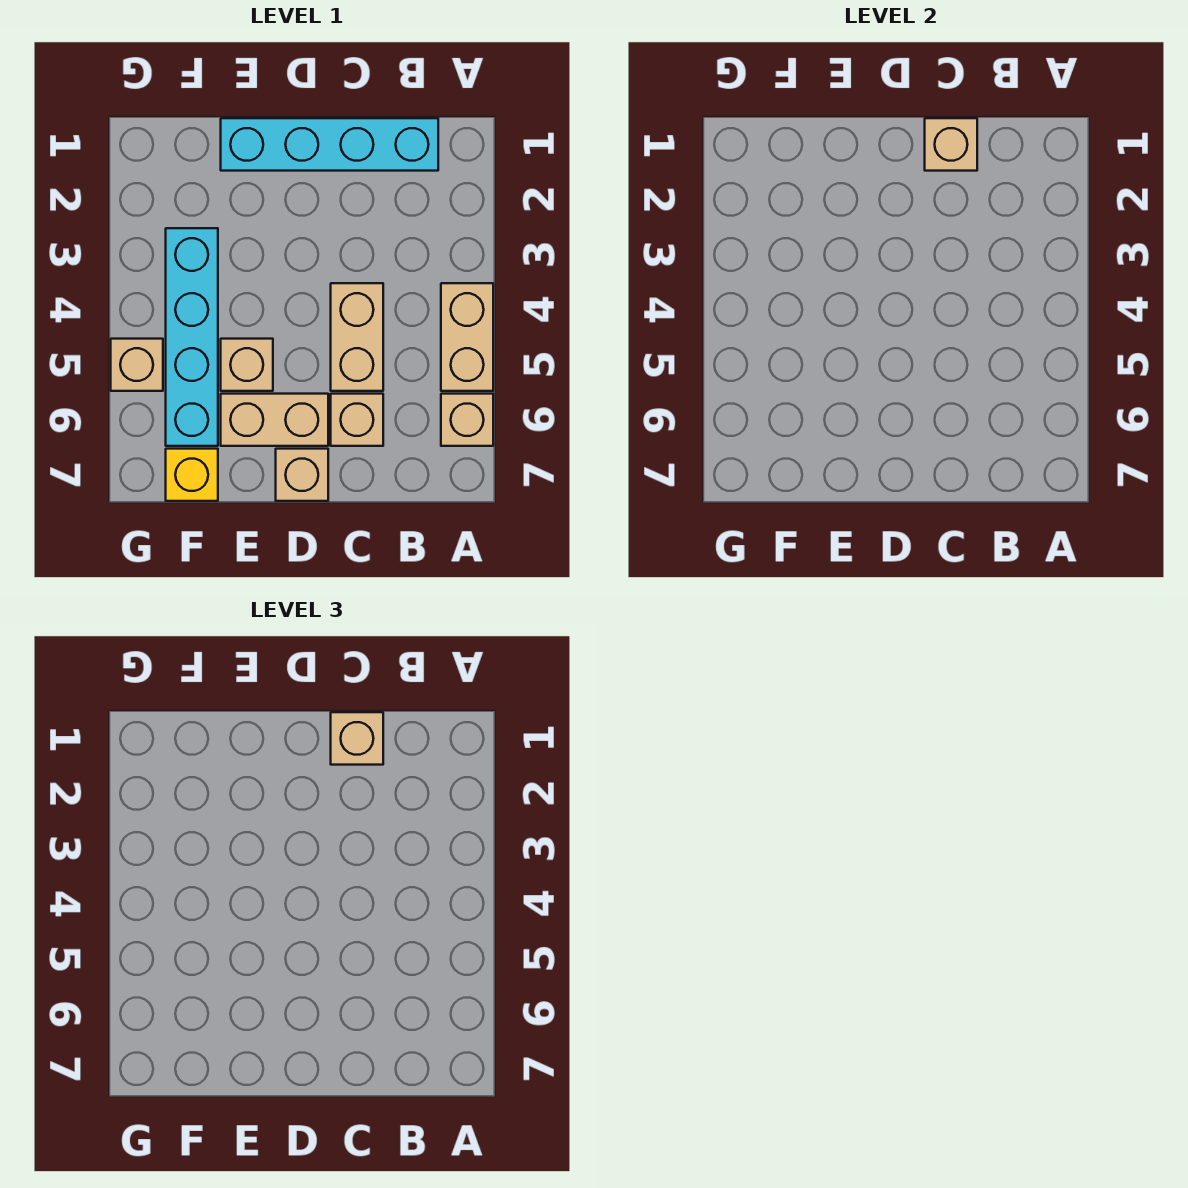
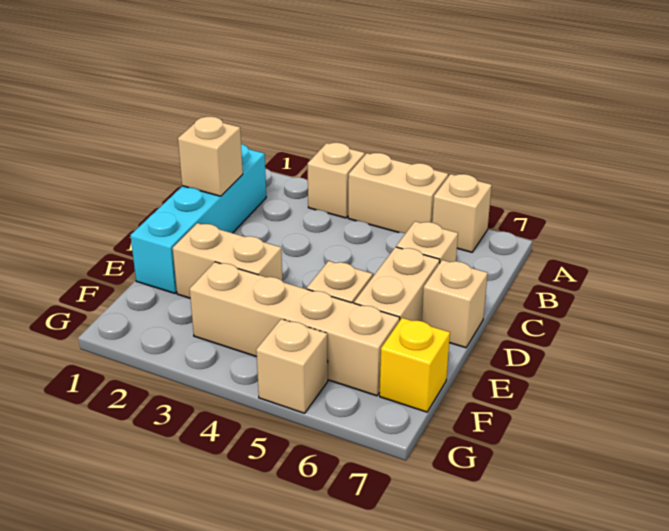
tan brick C1 level 3 -> tan brick A3 level 1
tan brick C4:C5 level 1 -> tan brick E2:E3 level 1
cyan brick F3:F6 level 1 -> tan brick F3:F6 level 1

